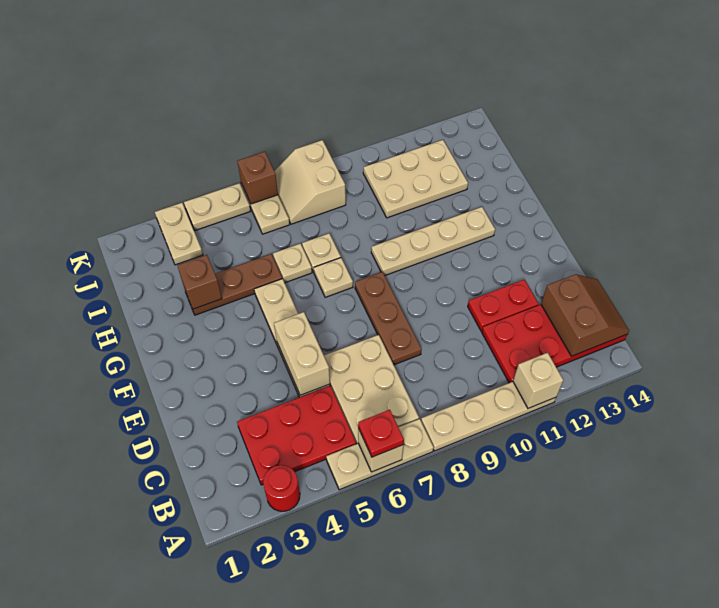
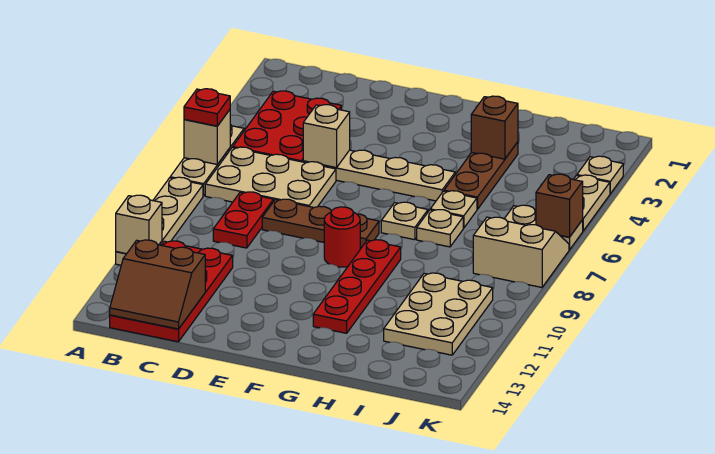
red round brick A3 level 1 -> red round brick F9 level 1
tan brick D5:E5 level 2 -> tan brick D5 level 2
red plate D11:D12 level 1 -> red plate C8:C9 level 1
tan plate G9:G12 level 1 -> red plate G9:G12 level 1
tan plate J3:K3 level 1 -> tan plate K3 level 1

